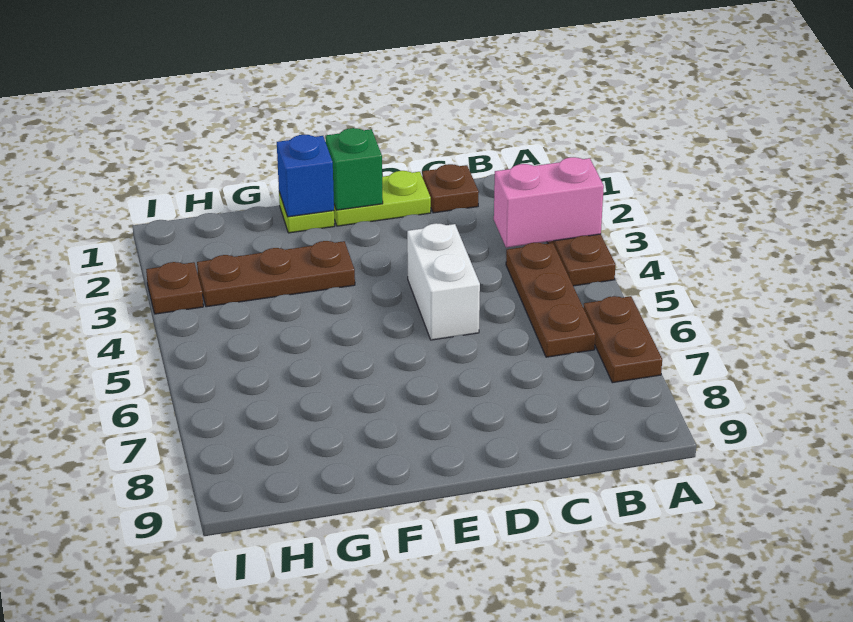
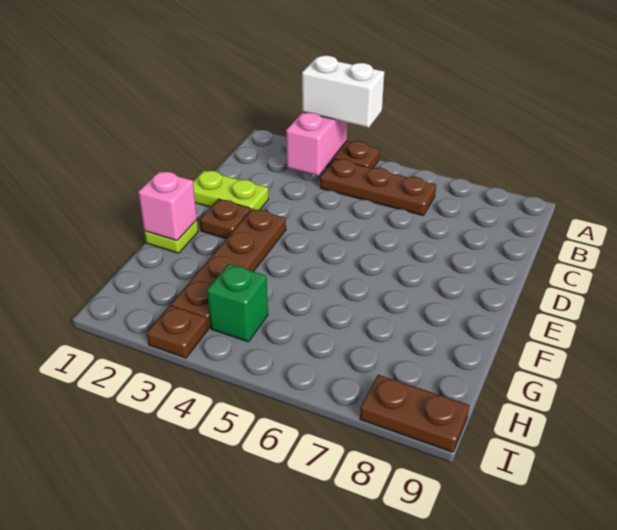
brown plate A6:A7 level 1 -> brown plate I8:I9 level 1
brown plate C1 level 1 -> brown plate E2 level 1
lime plate D1:E1 level 1 -> lime plate D1:D2 level 1
white brick D4:D5 level 1 -> white brick A3:A4 level 3
green brick E1 level 2 -> green brick H4 level 1
blue brick F1 level 2 -> pink brick F1 level 2
brown plate F3:H3 level 1 -> brown plate E3:H3 level 1

